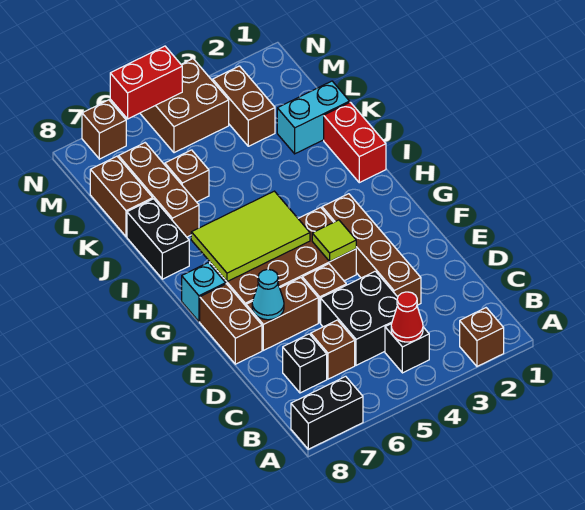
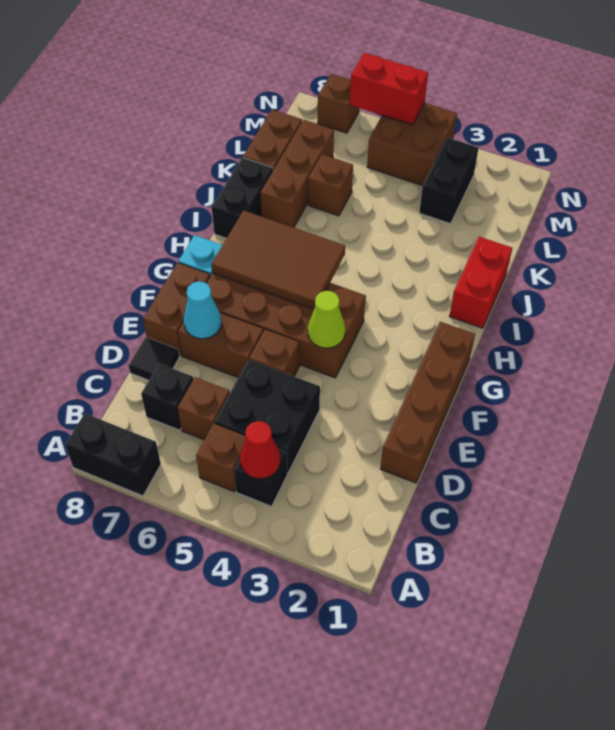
brown brick A2 level 1 -> brown brick B5 level 1
brown brick D3:G3 level 1 -> brown brick D1:G1 level 1
none -> black tile D8 level 1
lime tile F4 level 2 -> lime cone F4 level 2
lime tile G5:H7 level 2 -> brown tile G5:H7 level 2
cyan brick K1:K2 level 1 -> none
brown brick L3:M3 level 1 -> black brick L3:M3 level 1

